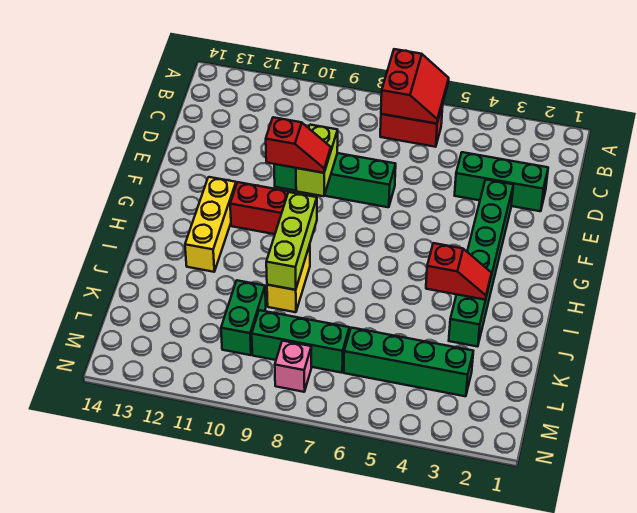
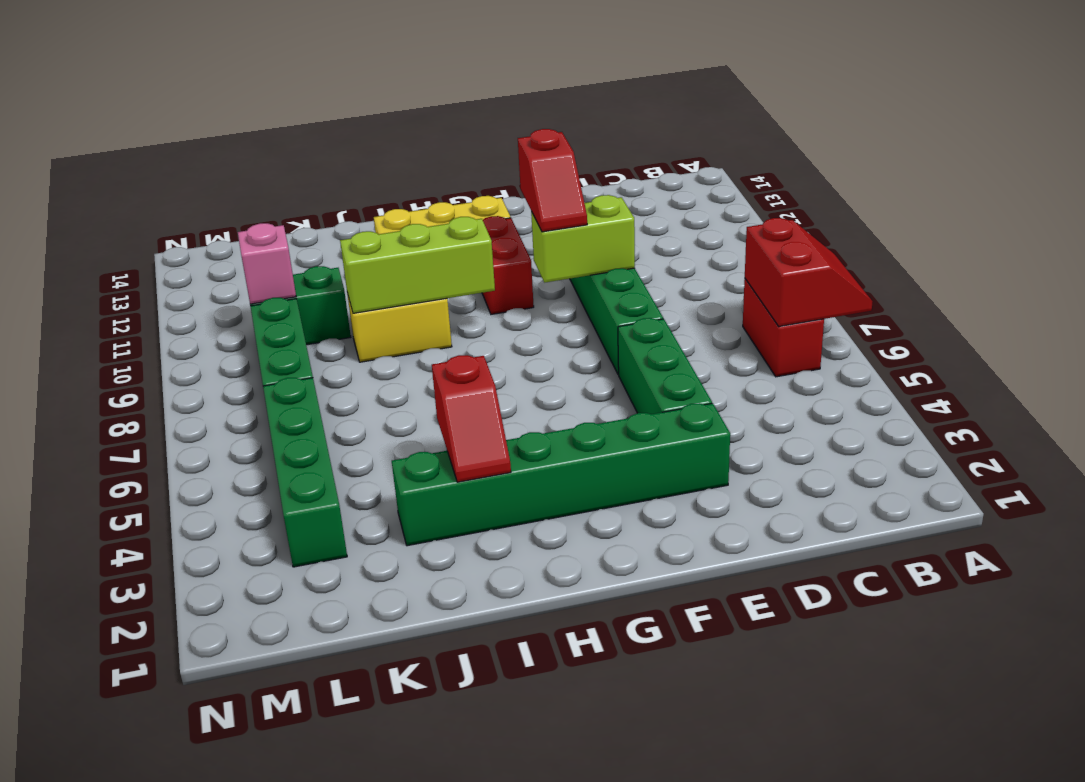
red slope A6:B7 level 2 top 7 -> red slope A6:B7 level 2 top B
green brick D2:D4 level 1 -> green brick E4:E6 level 1
pink brick M8 level 1 -> pink brick L10 level 2

